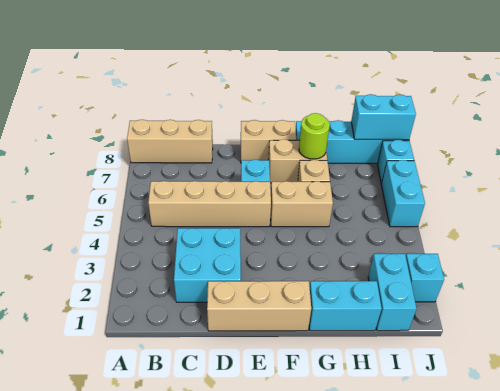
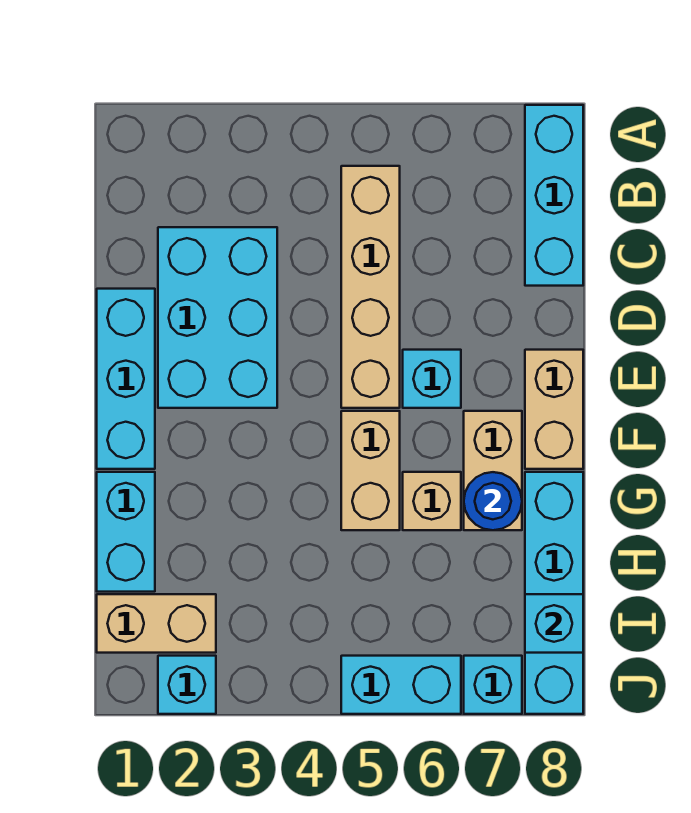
tan brick A8:C8 level 1 -> cyan brick A8:C8 level 1
cyan brick C2:D3 level 1 -> cyan brick C2:E3 level 1
tan brick D1:F1 level 1 -> cyan brick D1:F1 level 1
lime round brick G7 level 2 -> blue round brick G7 level 2
cyan brick I1:I2 level 1 -> tan brick I1:I2 level 1
cyan brick I8:J8 level 2 -> cyan brick I8 level 2

